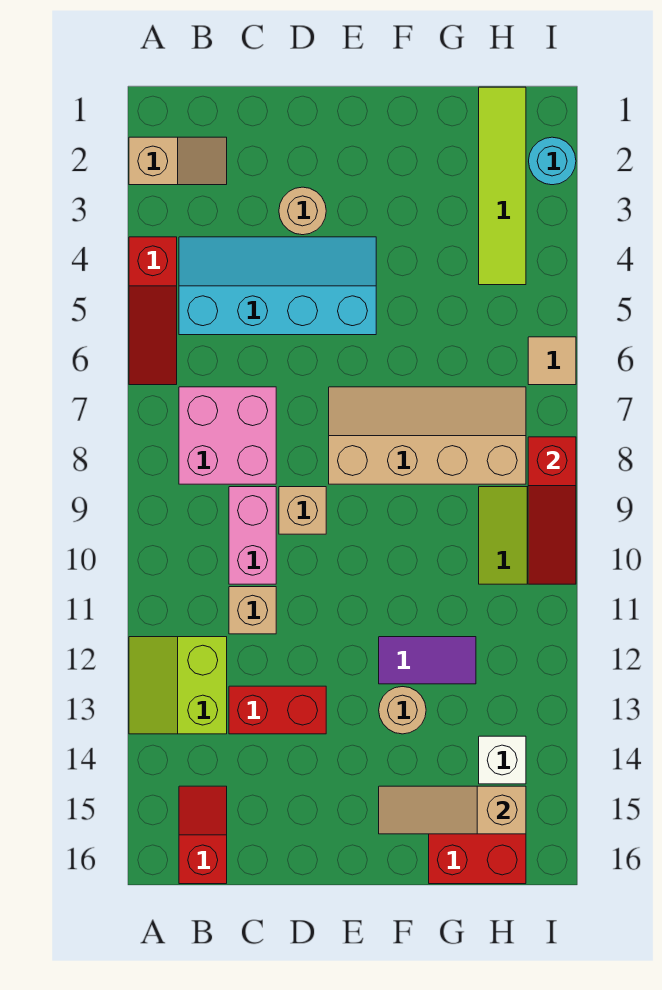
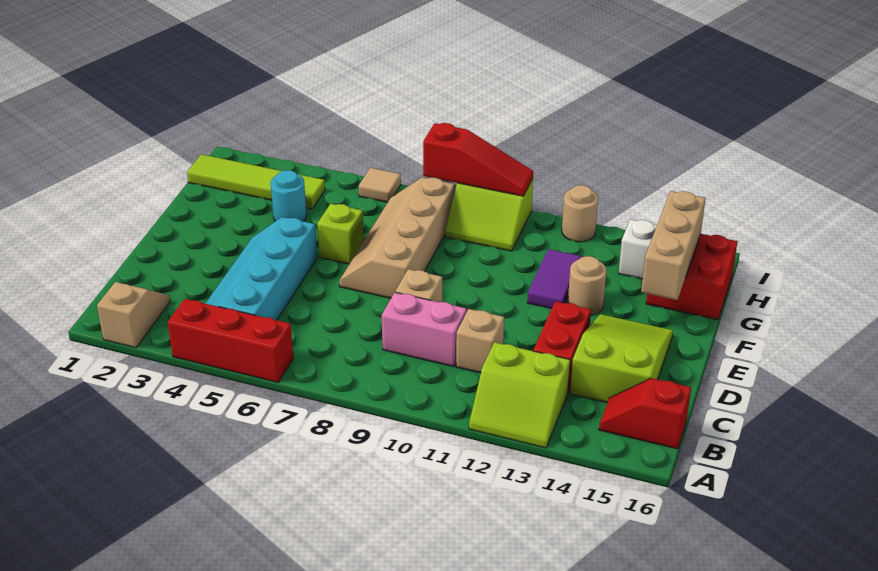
red slope A4:A6 level 1 top 4 -> red brick A4:A6 level 1
pink brick B7:C8 level 1 -> none
none -> lime slope C14:E15 level 1 top C
tan round brick D3 level 1 -> tan round brick I12 level 1
none -> lime brick F6 level 1
tan slope F15:H15 level 2 top H -> tan brick F15:H15 level 2
cyan round brick I2 level 1 -> cyan round brick G4 level 1

